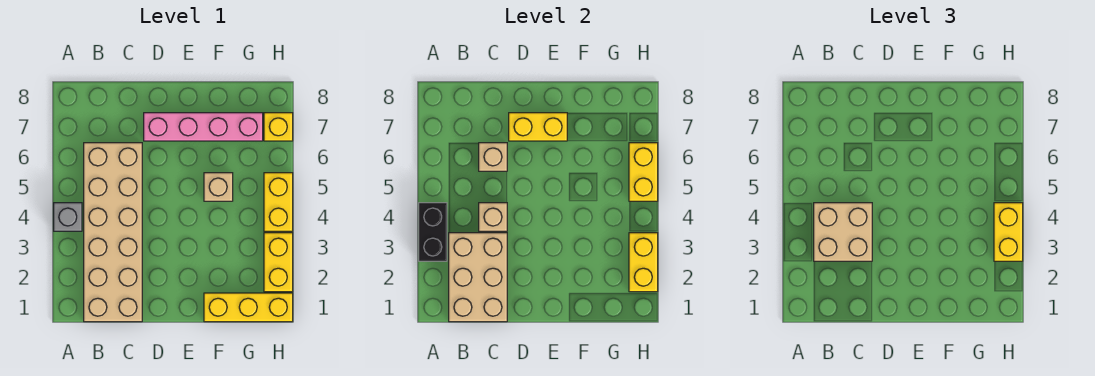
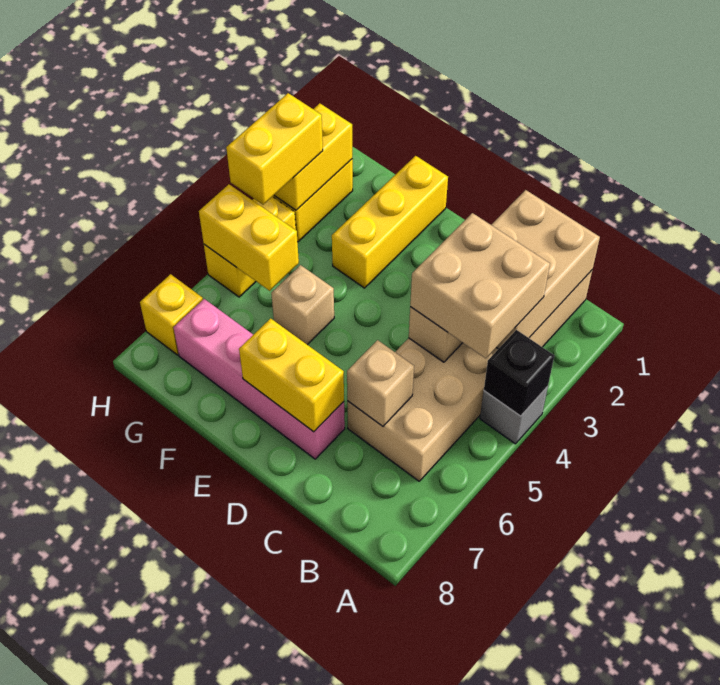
black brick A3:A4 level 2 -> black brick A4 level 2
yellow brick F1:H1 level 1 -> yellow brick F1:F3 level 1
yellow brick H5:H6 level 2 -> yellow brick G5:H5 level 2

